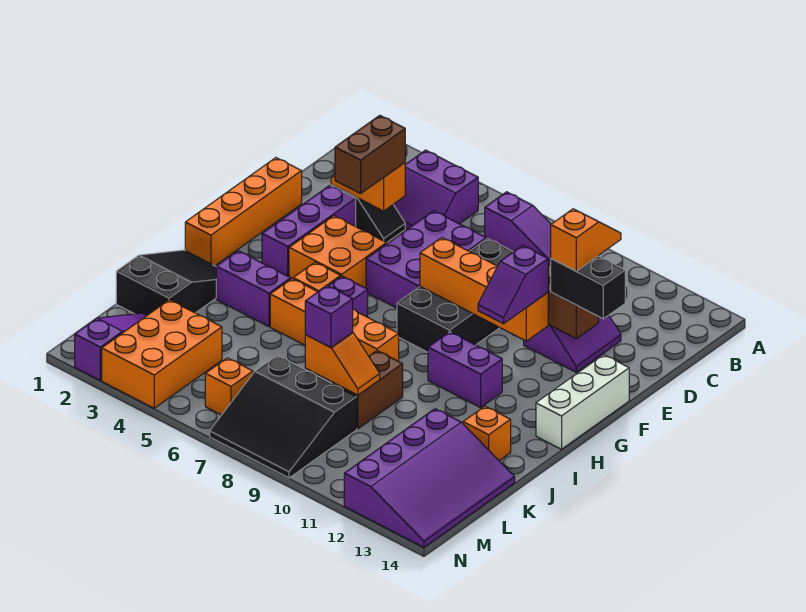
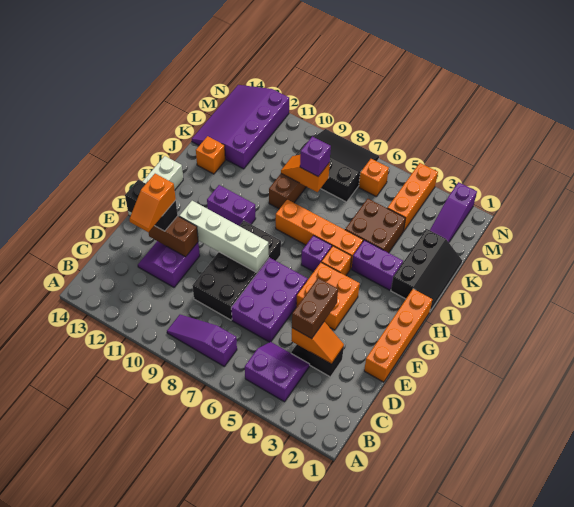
purple brick E3:G3 level 1 -> none
orange brick F8:F11 level 2 -> white brick F8:F11 level 2
purple slope F11:G11 level 3 top F -> none
black slope I1:K2 level 1 top K -> black slope I1:K2 level 1 top 2
none -> brown brick J4:K5 level 1
orange brick L3:N4 level 1 -> orange brick L4:N4 level 1

